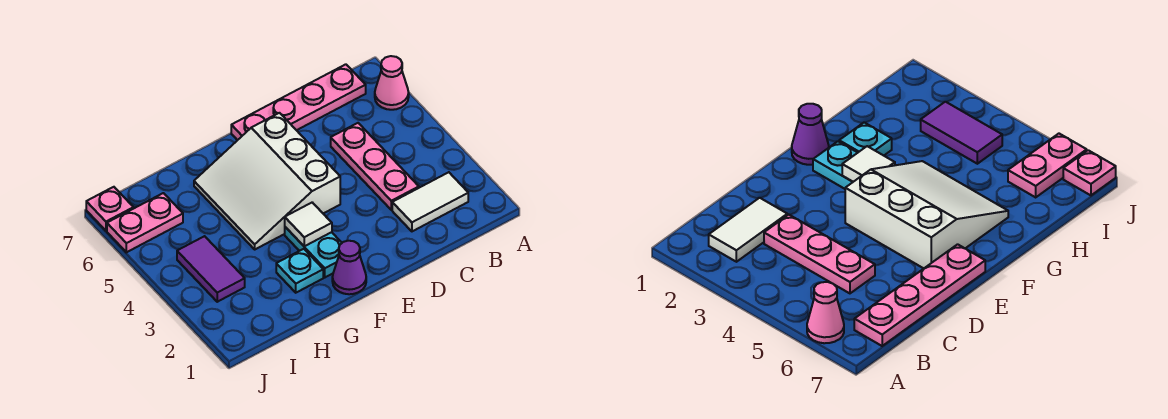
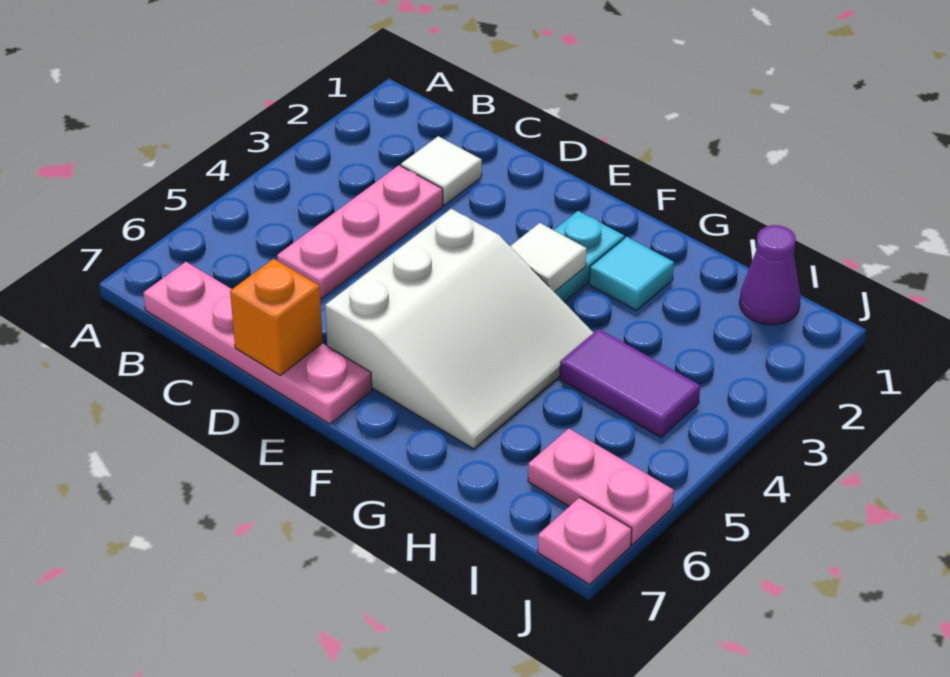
pink cone A6 level 1 -> none
white tile B2:C2 level 1 -> white tile C2 level 1
none -> orange brick D7 level 2
purple cone F1 level 1 -> purple cone I1 level 1
cyan plate G2 level 1 -> cyan tile G2 level 1
purple tile I3:I4 level 1 -> purple tile H4:I4 level 1

